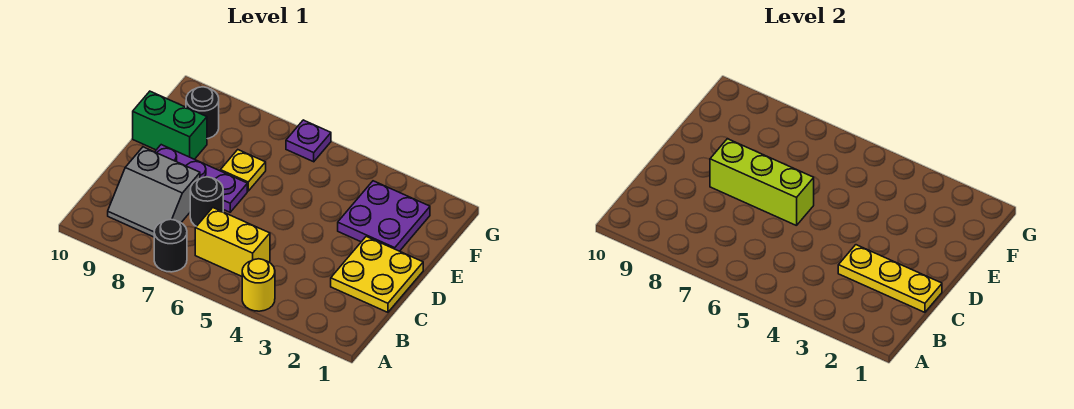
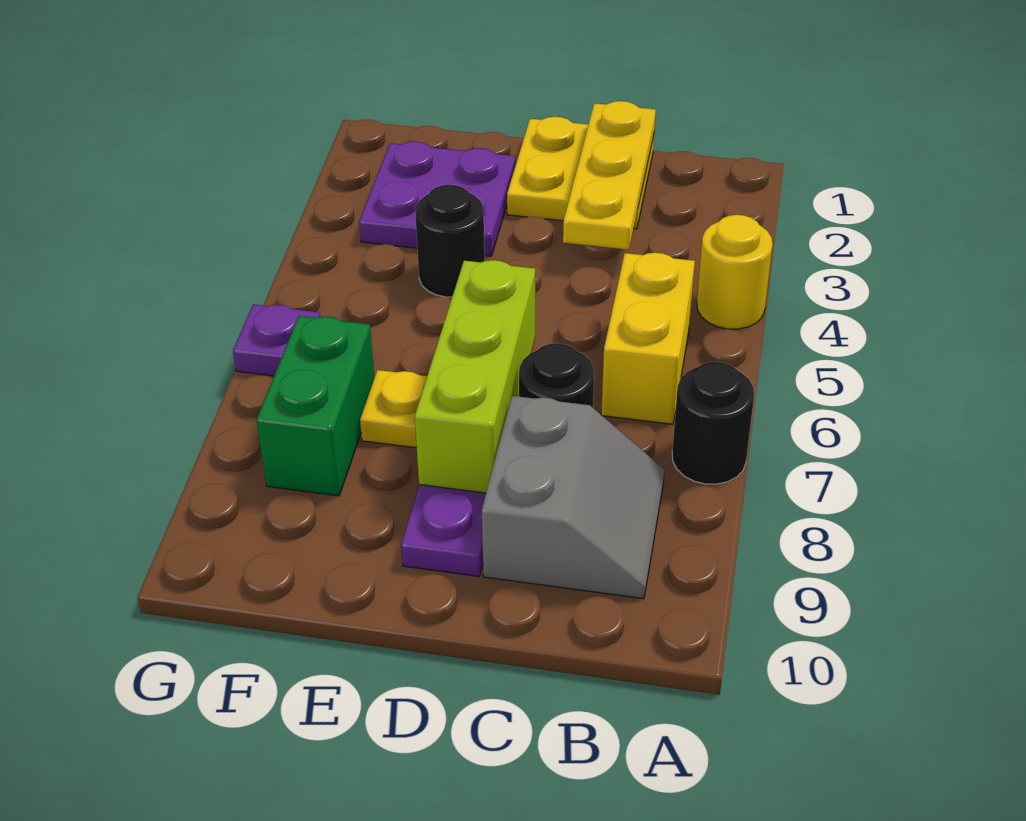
green brick E9:E10 level 1 -> green brick F7:F8 level 1
black round brick F9 level 1 -> black round brick E4 level 1

